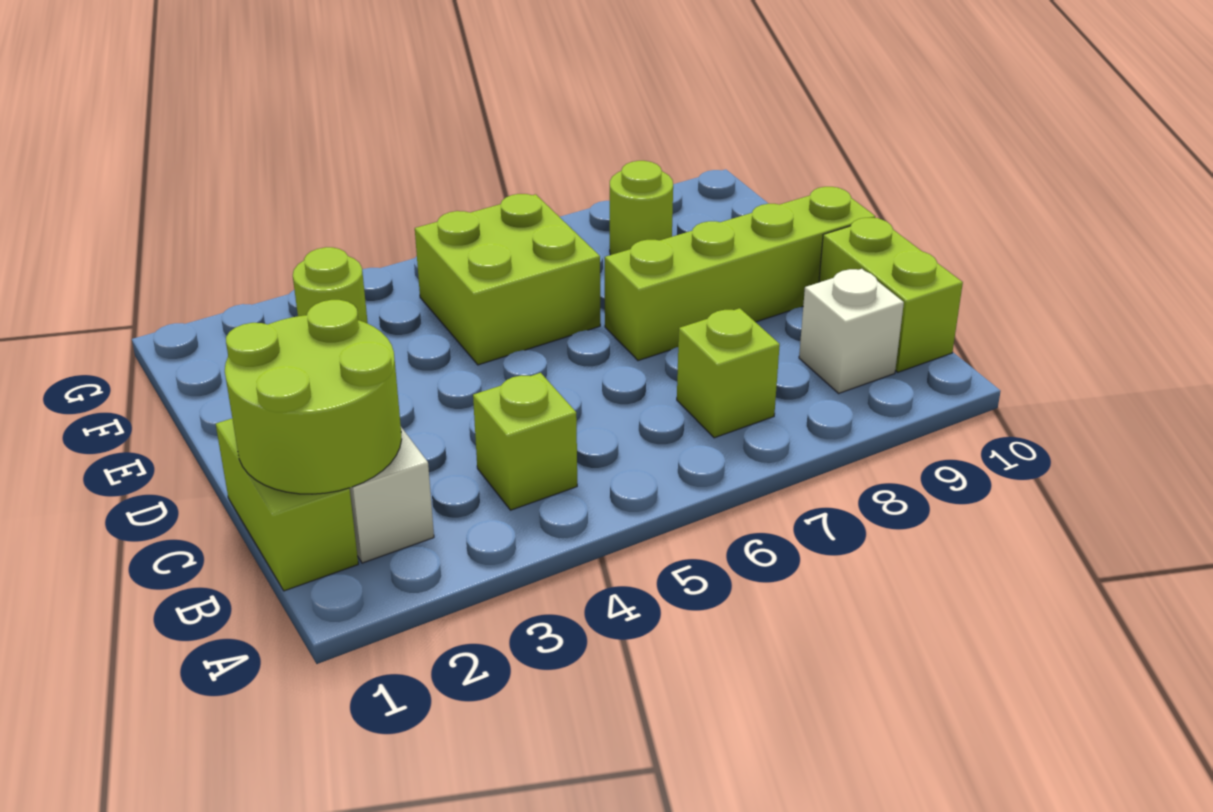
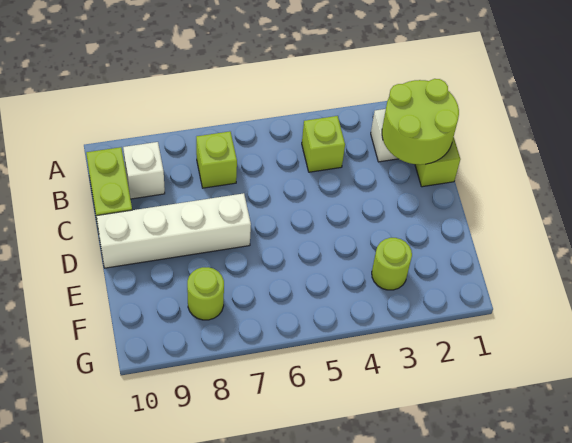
lime brick D7:D10 level 1 -> white brick D7:D10 level 1
lime brick E5:F6 level 1 -> none

